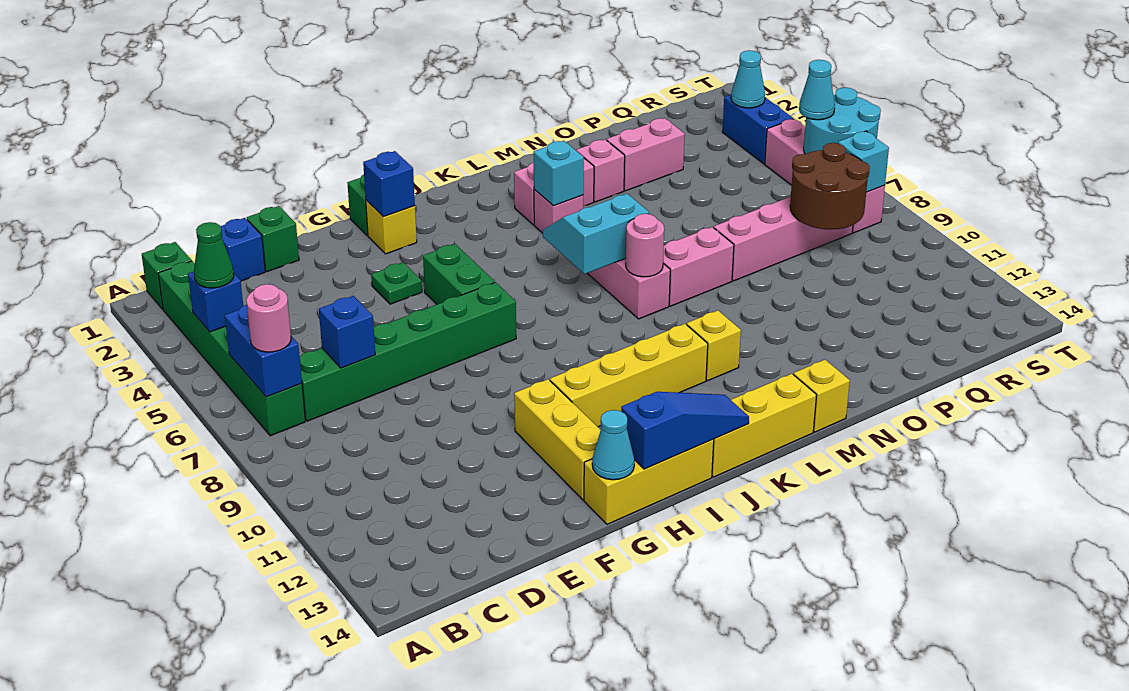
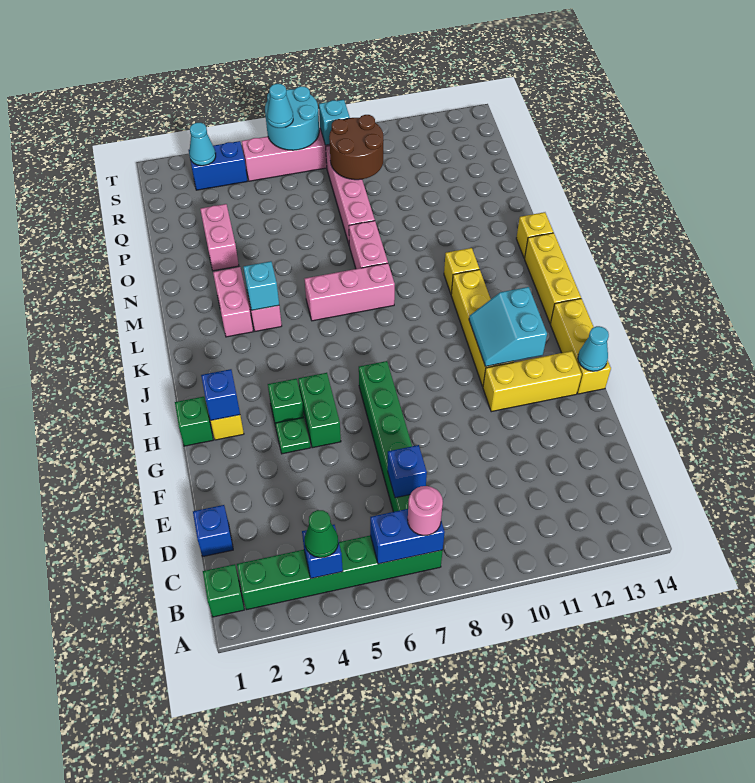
green brick E1 level 1 -> green brick H4 level 1
green brick H5:H6 level 1 -> green brick G5:H5 level 1
blue slope H14:J14 level 2 top H -> none
cyan slope K6:L7 level 2 top 7 -> cyan slope H11:I12 level 2 top 12
pink round brick L8 level 2 -> none
pink brick N3 level 1 -> none

